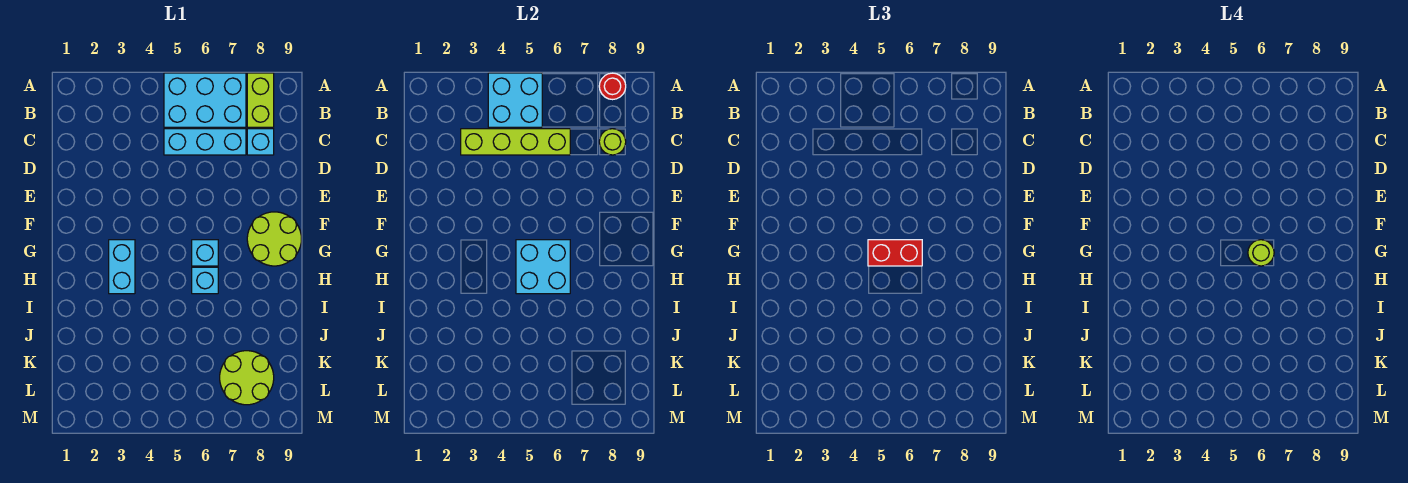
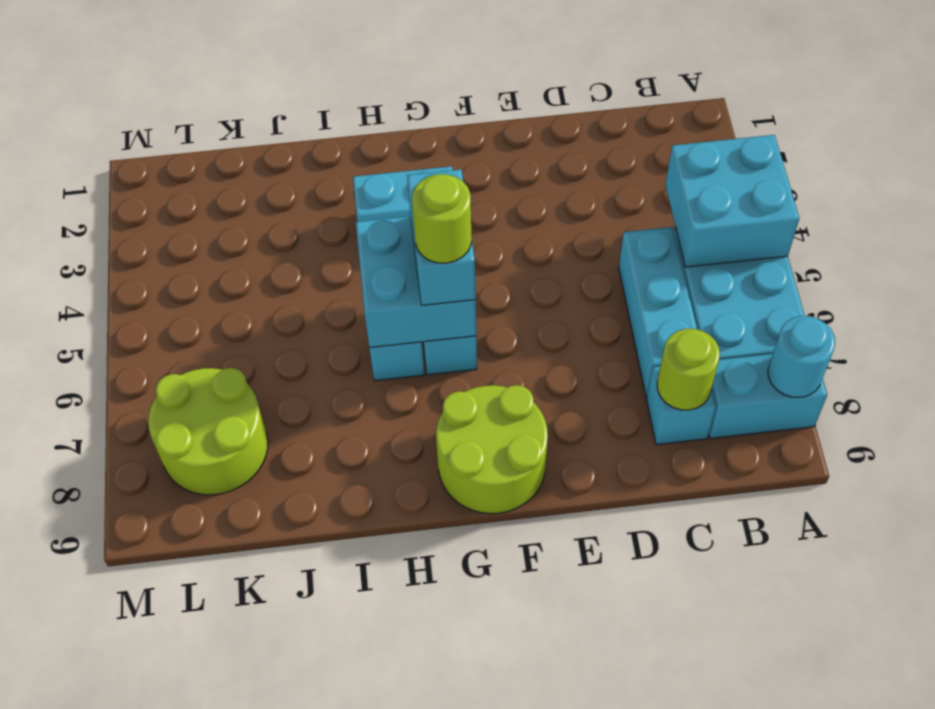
lime brick A8:B8 level 1 -> cyan brick A8:B8 level 1
red round brick A8 level 2 -> cyan round brick A8 level 2
lime brick C3:C6 level 2 -> none
red brick G5:G6 level 3 -> cyan brick G5:G6 level 3

